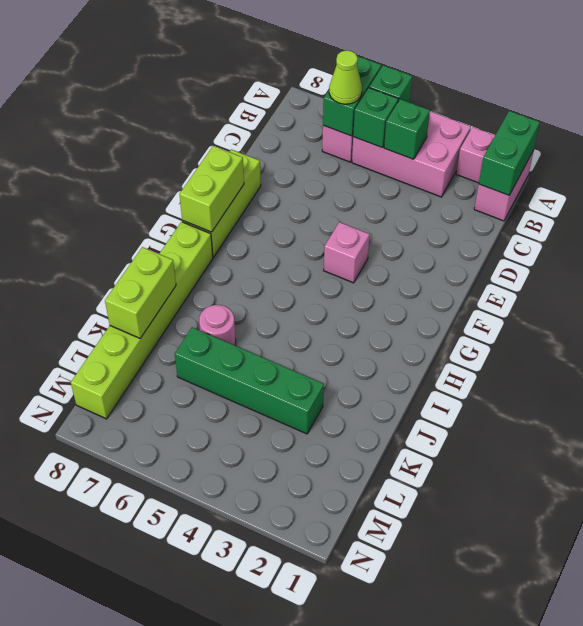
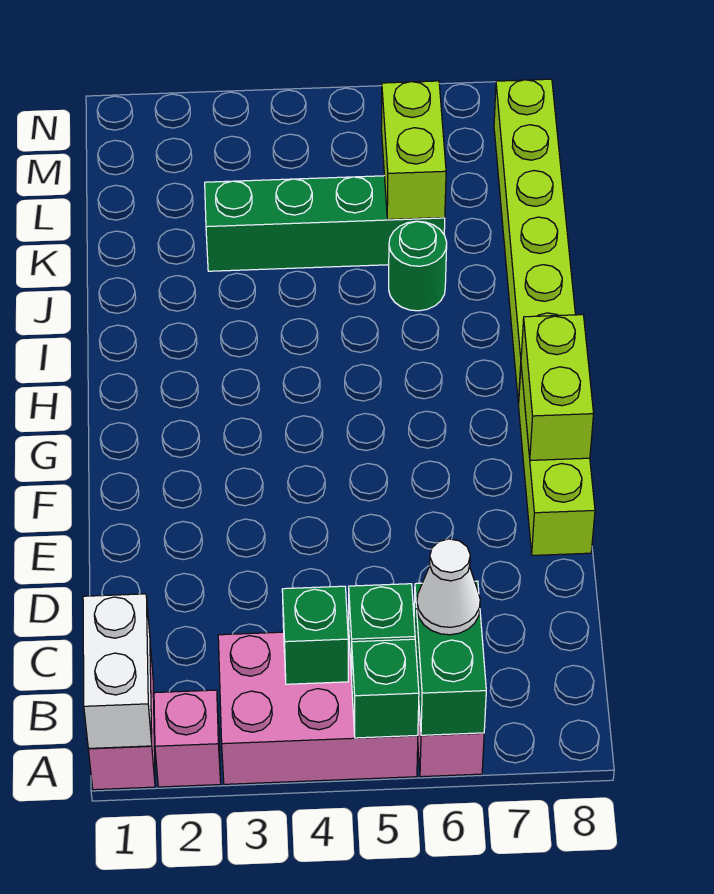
green brick A1:B1 level 2 -> white brick A1:B1 level 2
lime cone B6 level 3 -> white cone B6 level 3
pink brick F4 level 1 -> none
pink round brick J6 level 1 -> green round brick J6 level 1
lime brick J8:K8 level 2 -> lime brick K6:L6 level 2

